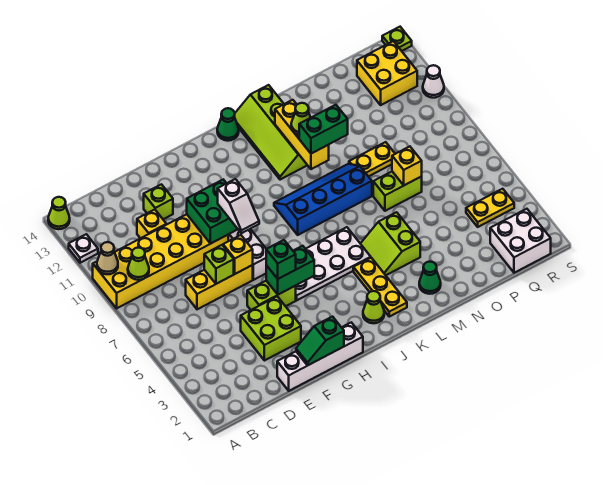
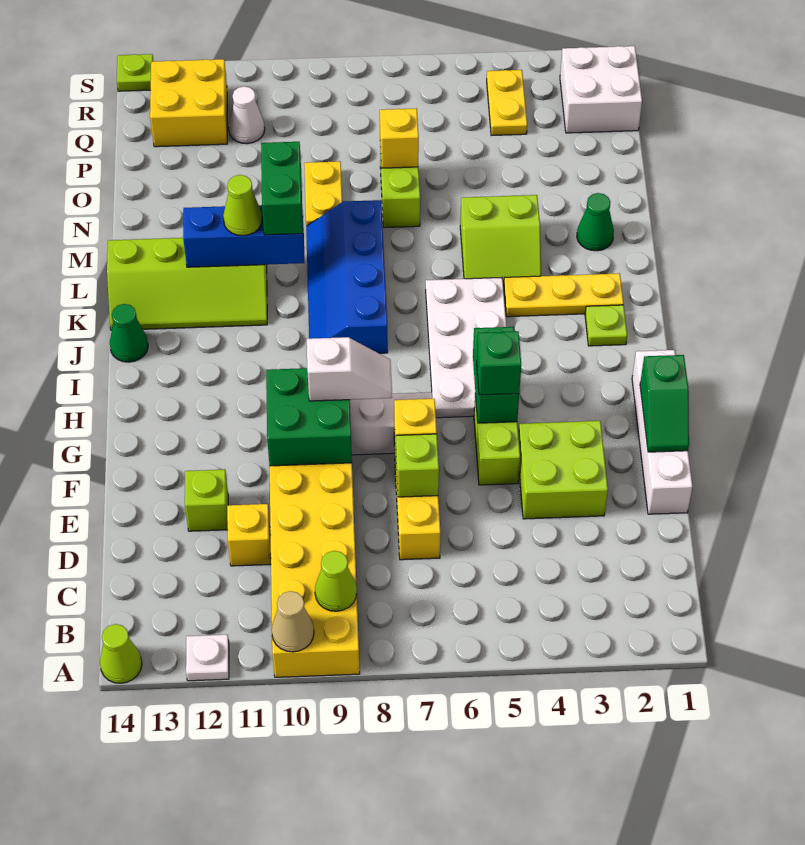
lime cone J2 level 1 -> lime plate J2 level 1
yellow brick L10:L12 level 2 -> blue brick L10:L12 level 2
white cone S11 level 1 -> white cone Q11 level 1

